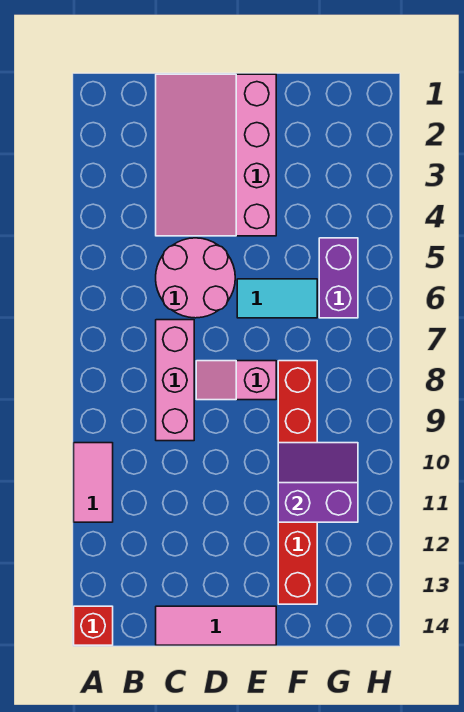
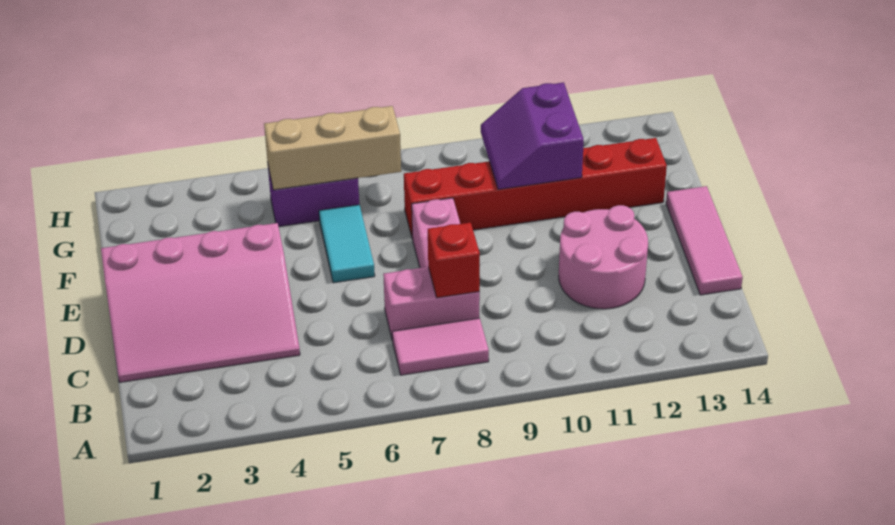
pink tile A10:A11 level 1 -> pink tile B7:B8 level 1
red brick A14 level 1 -> red brick C8 level 2
pink round brick C5:D6 level 1 -> pink round brick C11:D12 level 1
pink brick C7:C9 level 1 -> pink brick C7:C8 level 1
none -> tan brick G5:G7 level 2

